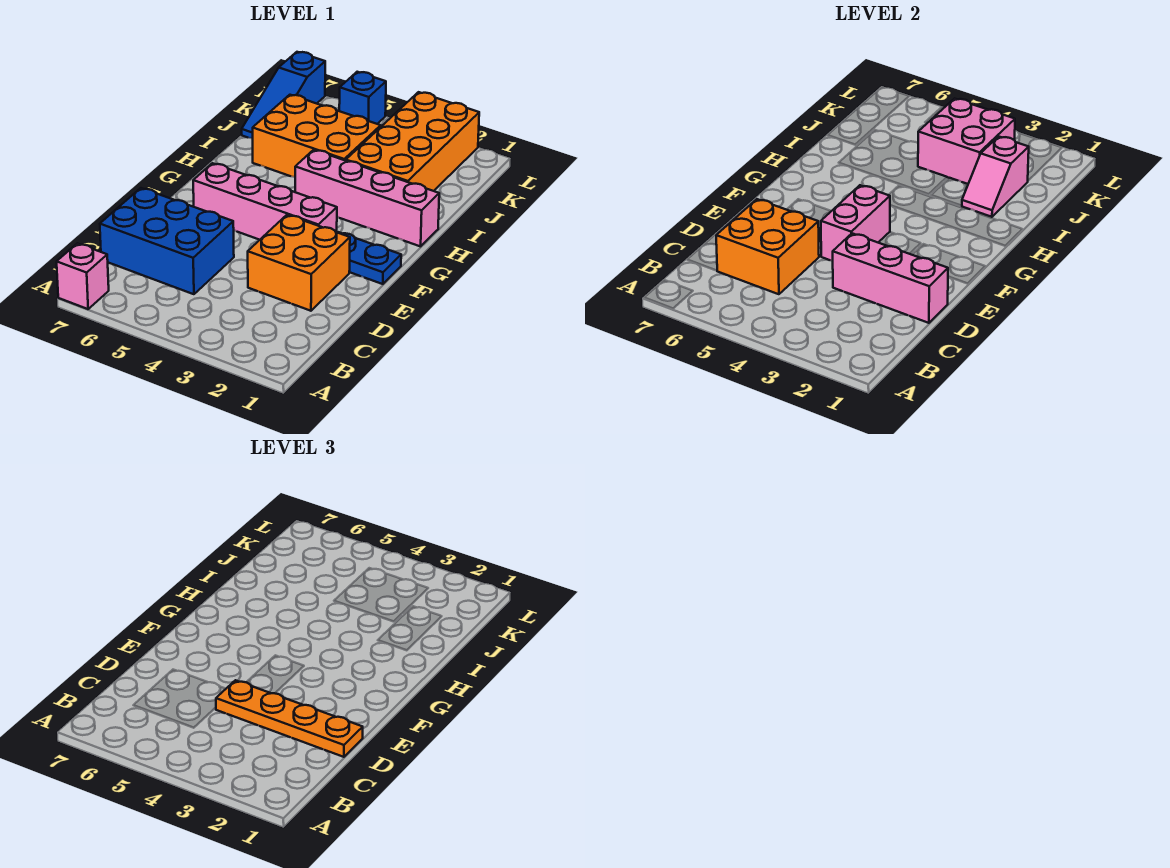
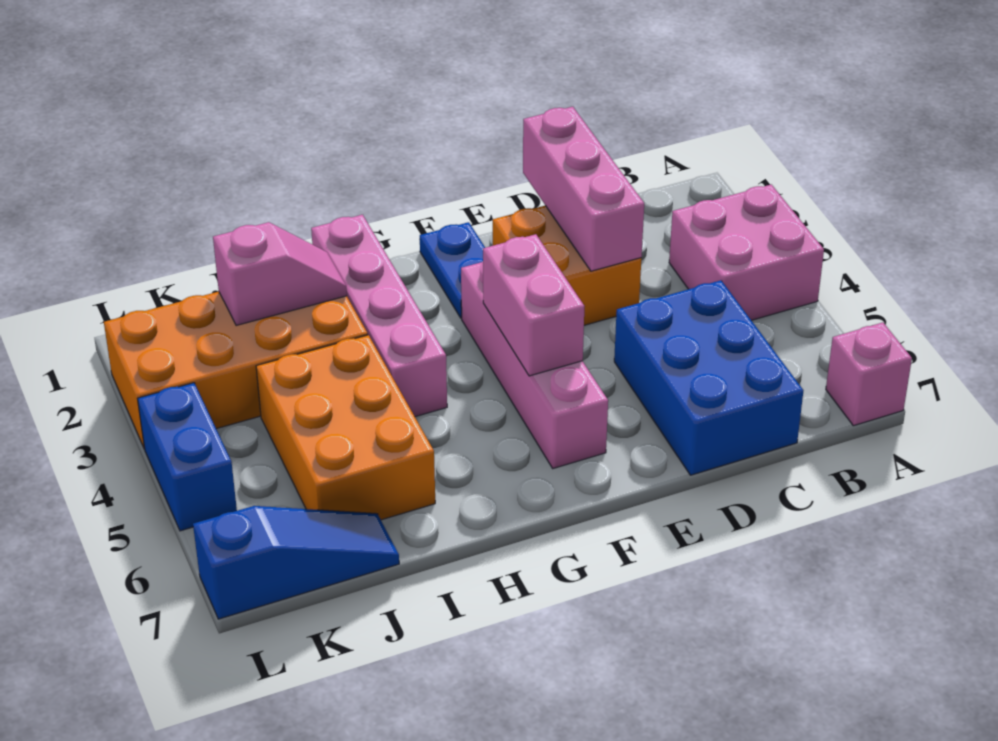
orange brick C5:D6 level 2 -> none
orange plate D1:D4 level 3 -> none
pink brick E4:F4 level 2 -> pink brick F4:F5 level 2
pink brick J3:K4 level 2 -> pink brick A3:B4 level 1
blue brick L5 level 1 -> blue brick L4:L5 level 1

